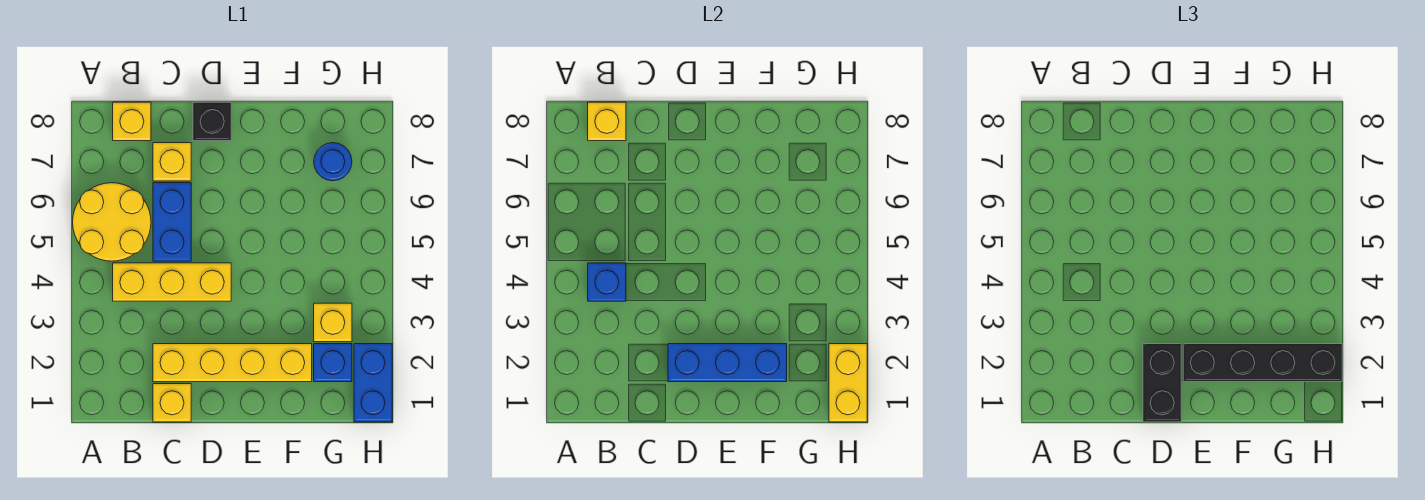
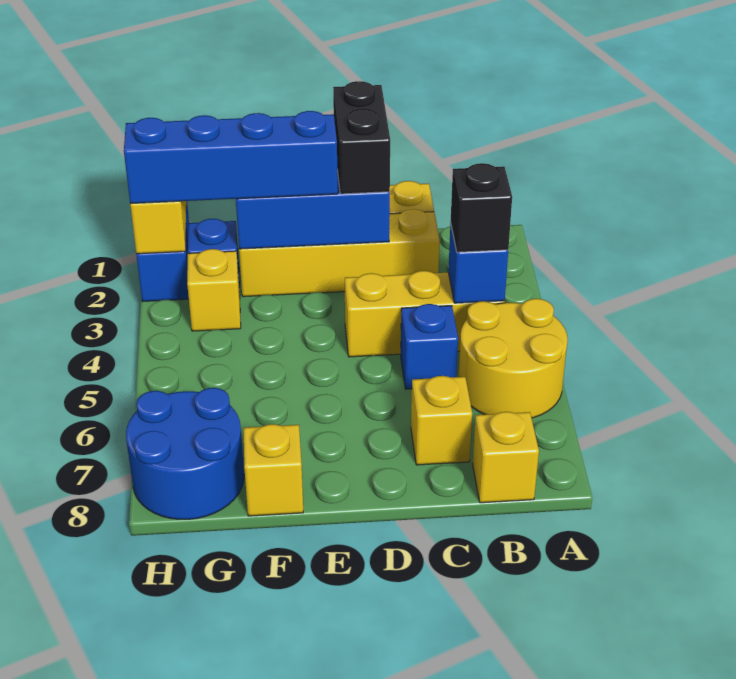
yellow brick B8 level 2 -> yellow brick F8 level 1
blue brick C5:C6 level 1 -> blue brick C5 level 1
black brick D8 level 1 -> black brick B4 level 3
black brick E2:H2 level 3 -> blue brick E2:H2 level 3
blue round brick G7 level 1 -> blue round brick G7:H8 level 1

